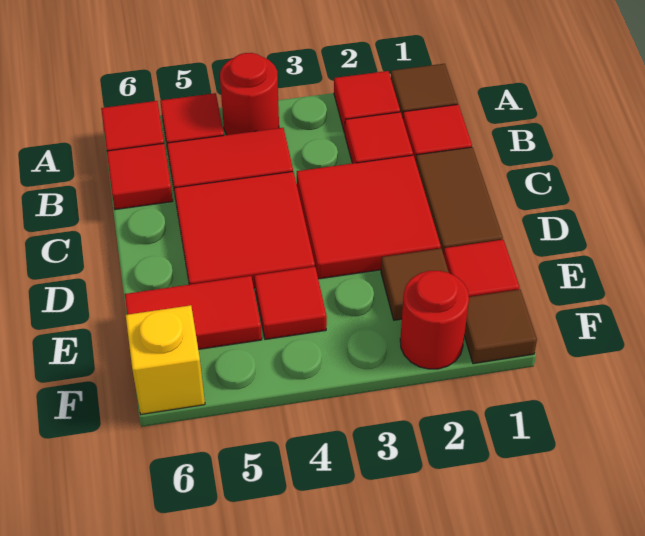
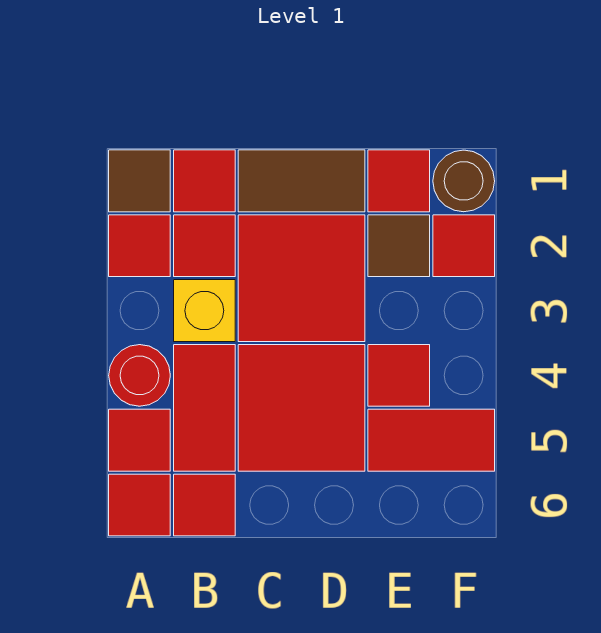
red tile E5:E6 level 1 -> red tile E5:F5 level 1
brown tile F1 level 1 -> brown round brick F1 level 1
red round brick F2 level 1 -> red tile F2 level 1
yellow brick F6 level 1 -> yellow brick B3 level 1

